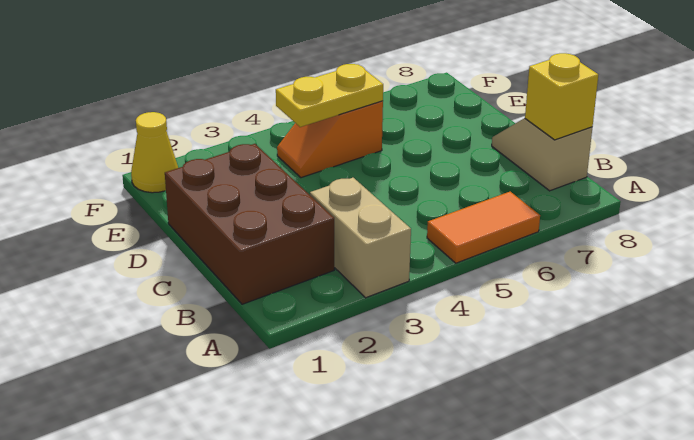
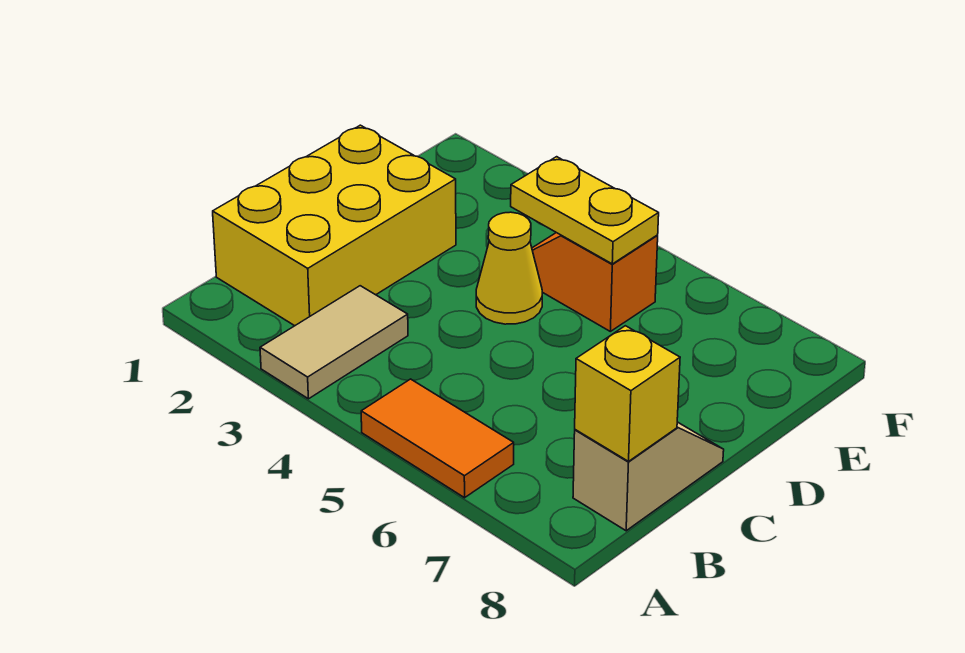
tan brick A3:B3 level 1 -> tan tile A3:B3 level 1
brown brick B1:D2 level 1 -> yellow brick B1:D2 level 1
yellow cone F1 level 1 -> yellow cone D4 level 1

